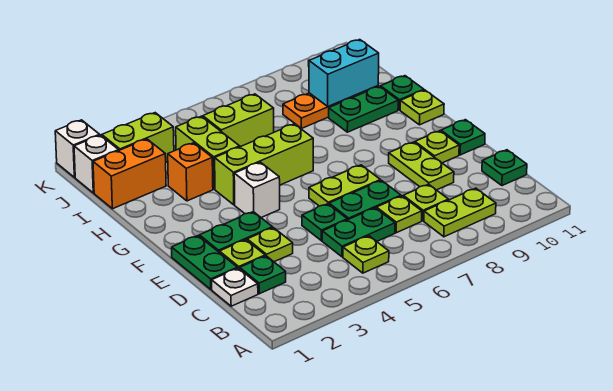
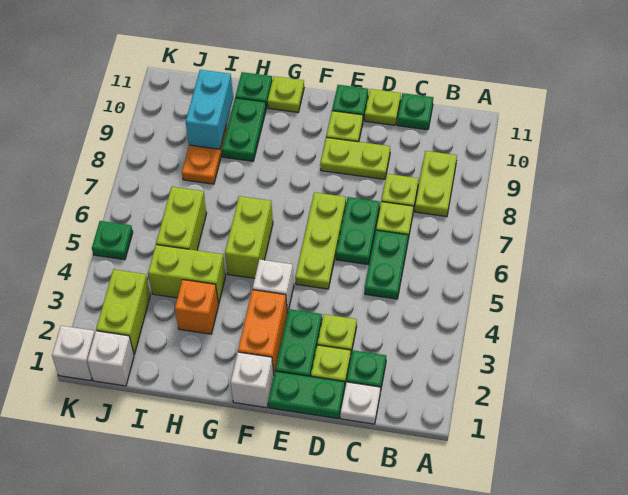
lime plate B5 level 1 -> lime plate D11 level 1
green plate D5 level 1 -> green plate K5 level 1
lime plate E6:E7 level 1 -> lime plate E5:E7 level 1
none -> white brick F1 level 1
lime brick G4:G6 level 1 -> lime brick G5:G6 level 1
orange brick I1:I2 level 1 -> orange brick F2:F3 level 1

